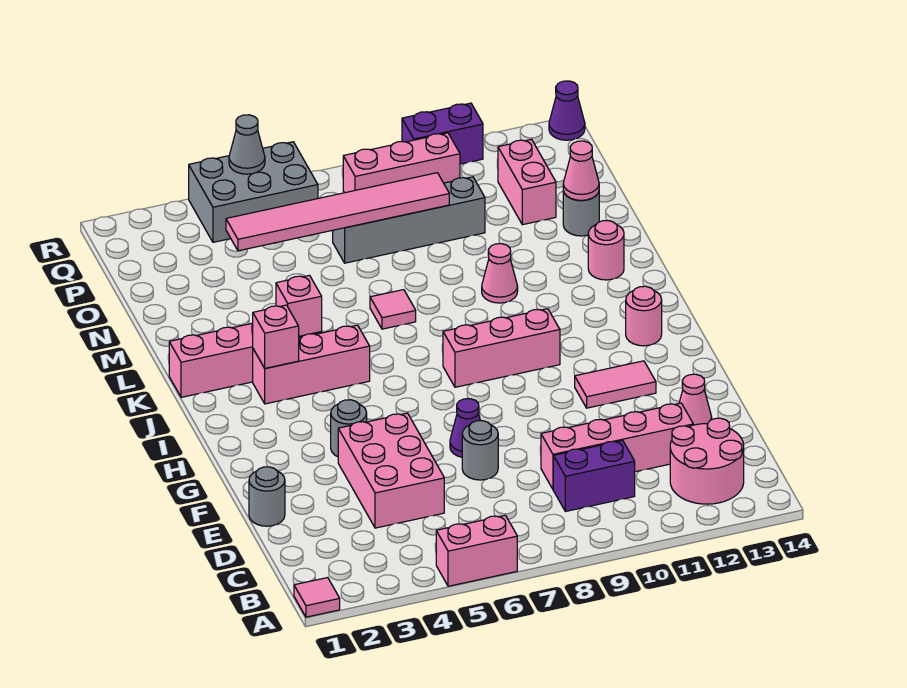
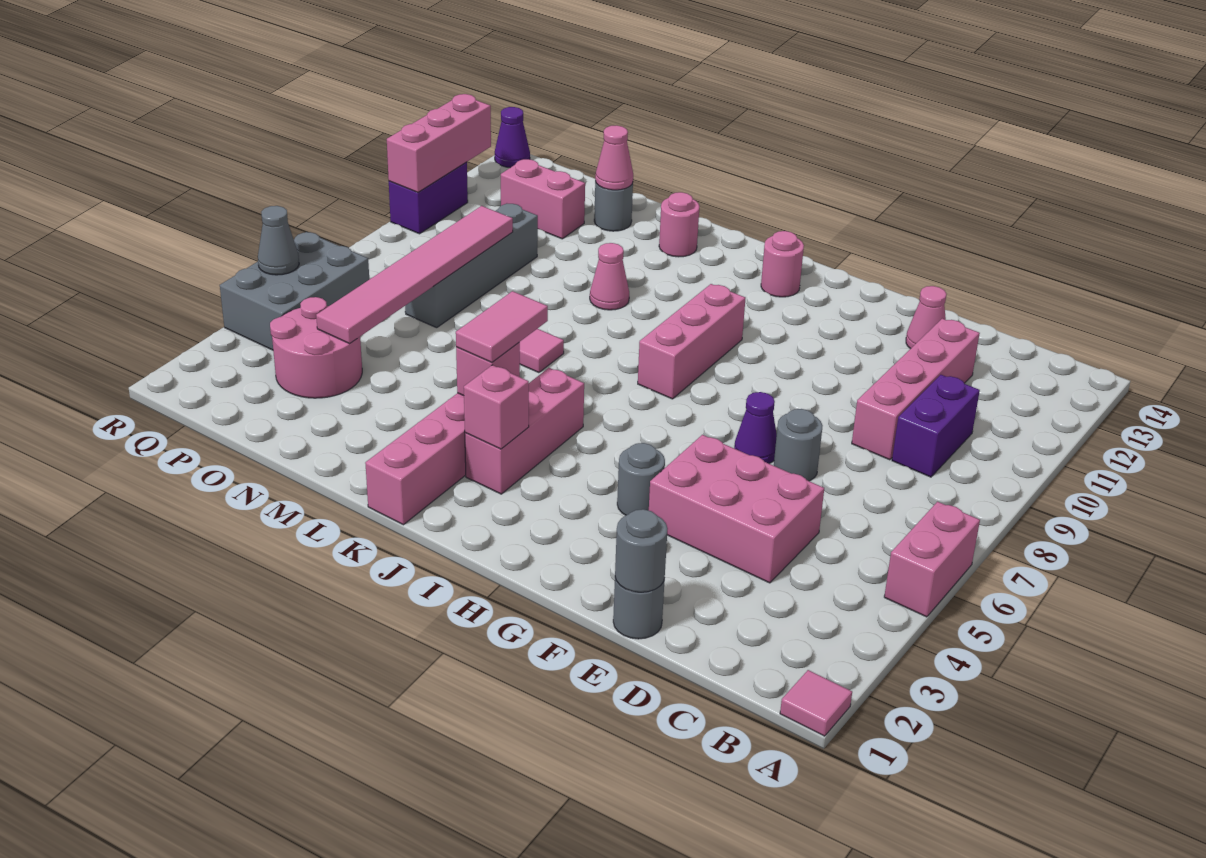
pink round brick B12:C13 level 1 -> pink round brick O3:P4 level 1
none -> grey round brick E1 level 2
pink tile G11:G12 level 1 -> pink tile K4:K5 level 3
pink brick Q8:Q10 level 1 -> pink brick R10:R12 level 2

